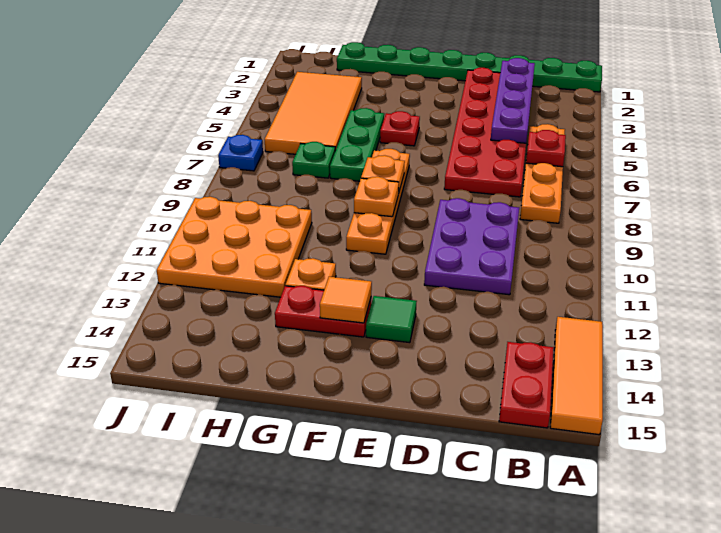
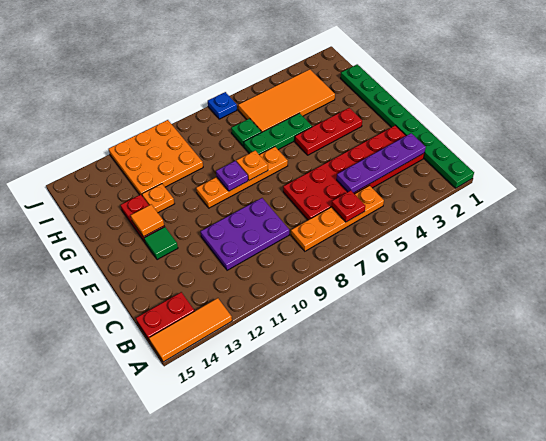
red plate F5 level 1 -> red plate F3:F5 level 1
orange plate F9 level 2 -> purple plate F9 level 2

